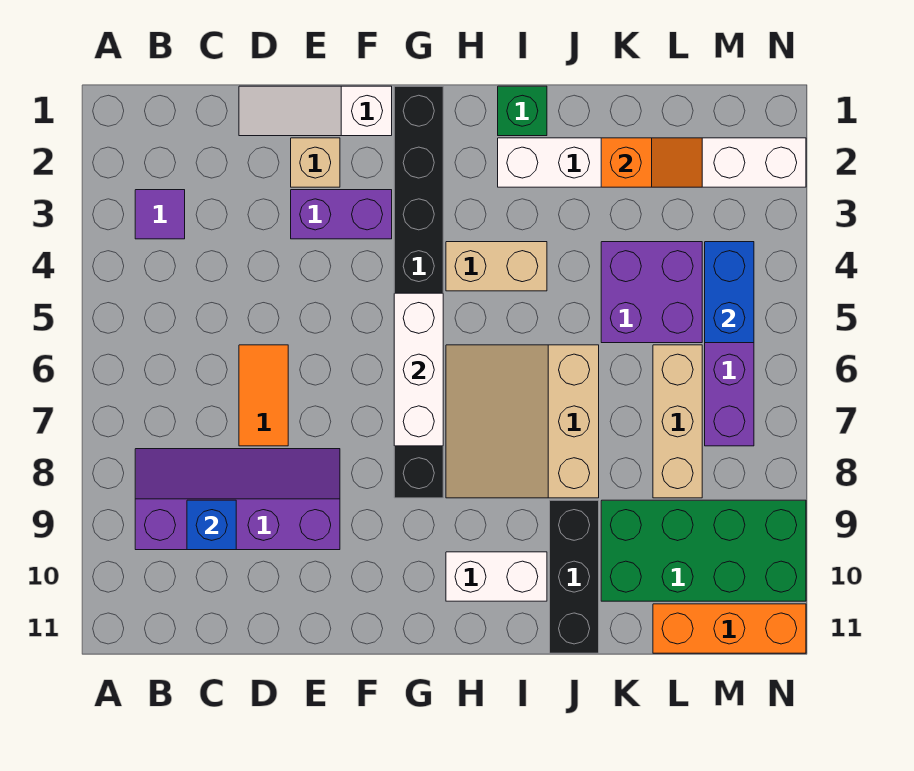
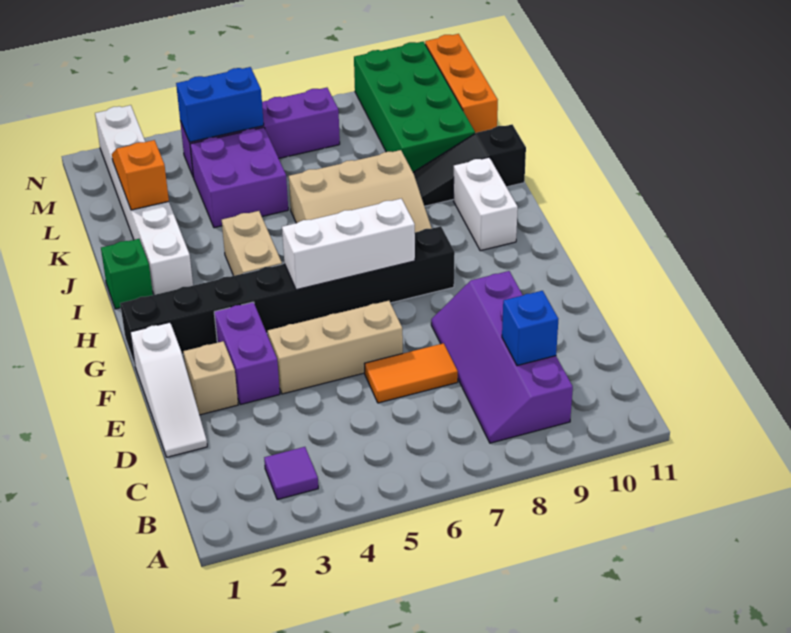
black brick J9:J11 level 1 -> black slope J9:J11 level 1 top 11
tan brick L6:L8 level 1 -> tan brick E4:E6 level 1

